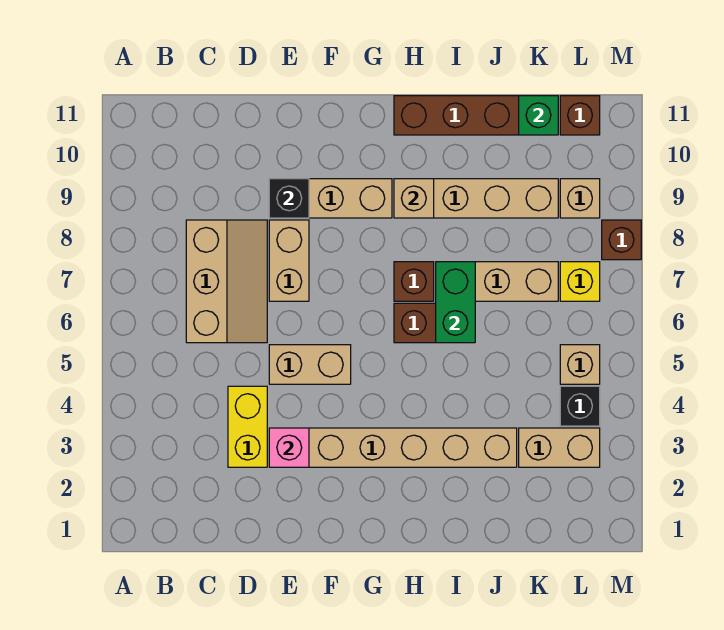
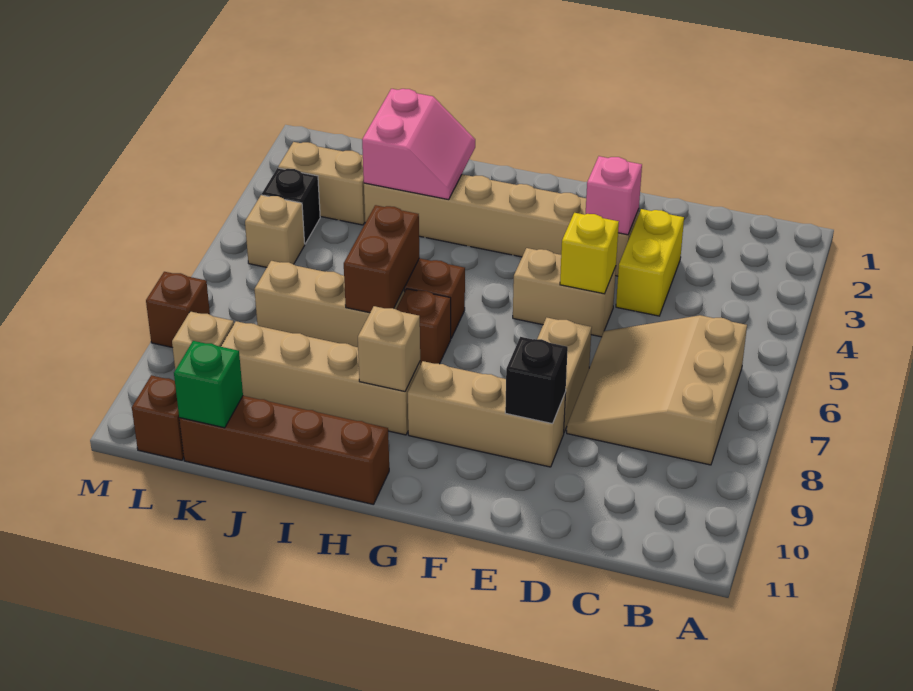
tan slope C6:D8 level 1 top C -> tan slope B6:D8 level 1 top B
none -> pink slope I2:J3 level 2 top J
green brick I6:I7 level 2 -> brown brick I6:I7 level 2
yellow brick L7 level 1 -> yellow brick E5 level 2

